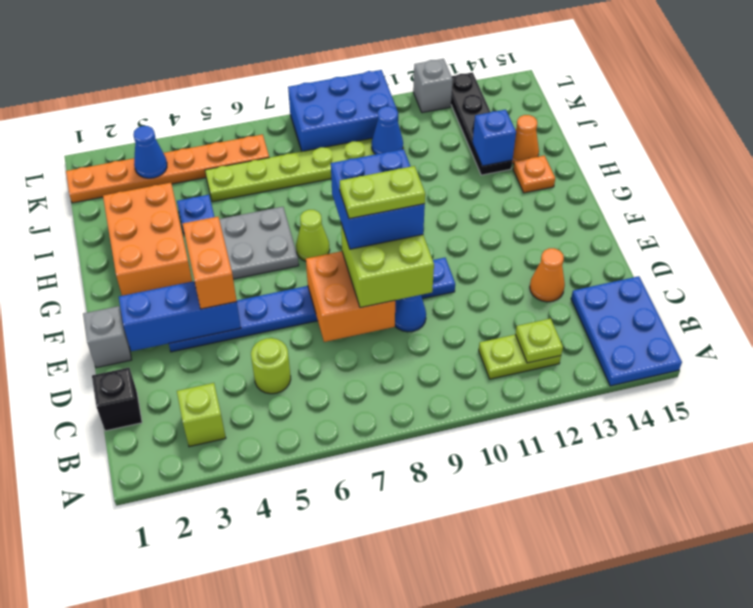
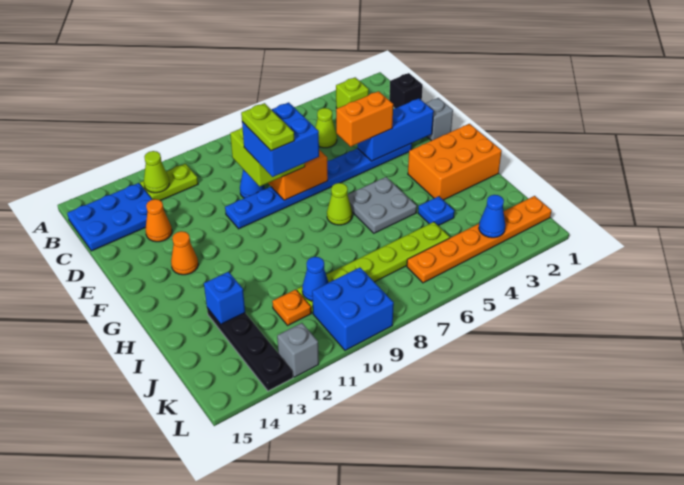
blue plate A14:C15 level 1 -> blue plate B13:C15 level 1
lime plate B12 level 2 -> lime cone B12 level 2
lime round brick C5 level 1 -> lime cone C5 level 1
orange brick E4:F4 level 3 -> orange brick E4:E5 level 3
lime plate E8:E9 level 5 -> lime plate E9:F9 level 5
orange brick G2:I3 level 1 -> orange brick G1:H3 level 1
orange plate H14 level 1 -> orange plate J11 level 1
orange cone I14 level 1 -> orange cone F13 level 1
blue brick K8:L10 level 1 -> blue brick K9:L10 level 1

